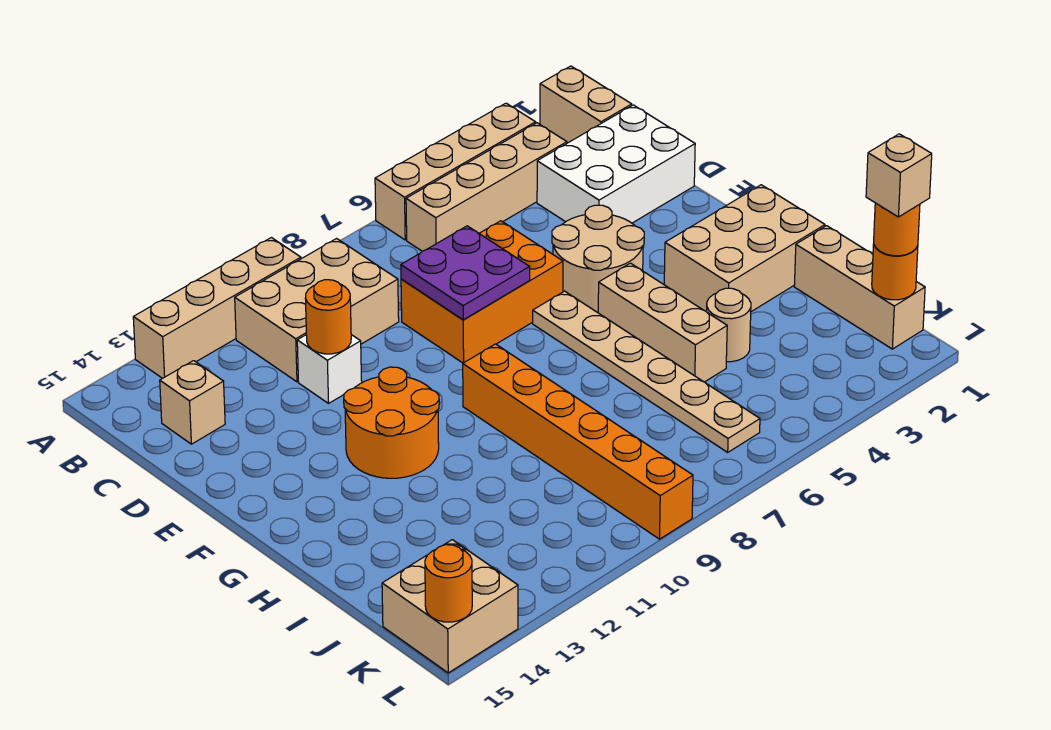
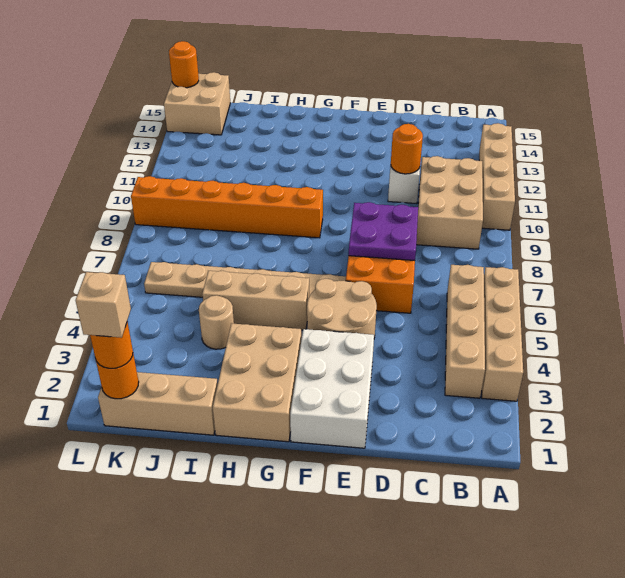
tan brick A1:B1 level 1 -> none
white brick C1:D3 level 1 -> white brick E1:F3 level 1
tan brick C14 level 1 -> none
orange round brick F11:G12 level 1 -> none

